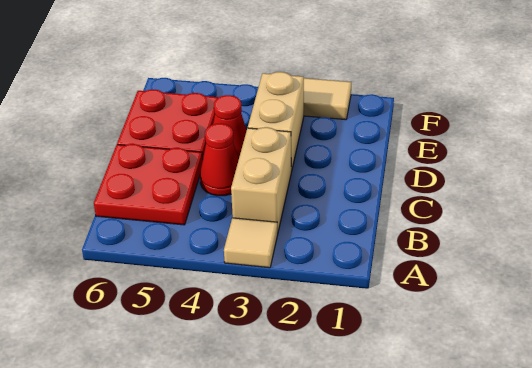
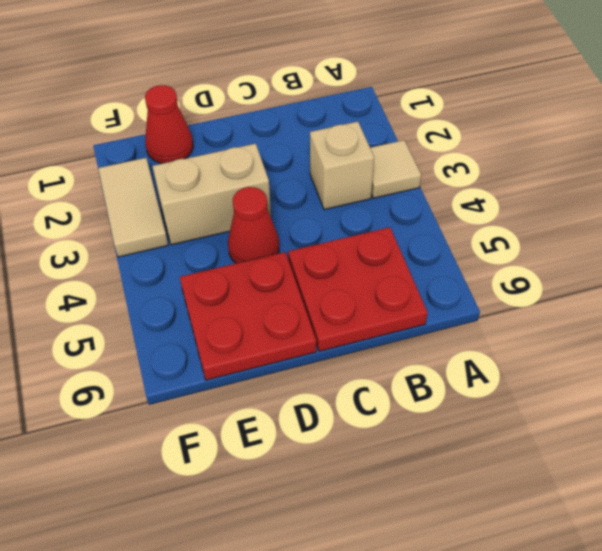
tan brick B3:C3 level 1 -> tan brick B3 level 1
red cone C4 level 1 -> red cone E1 level 1

